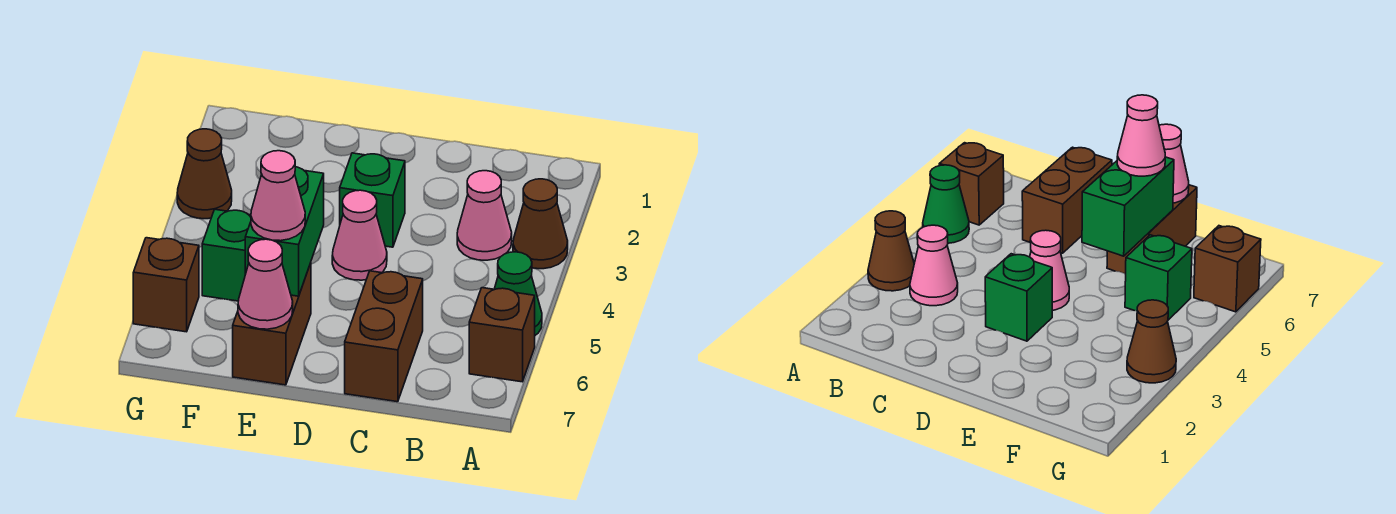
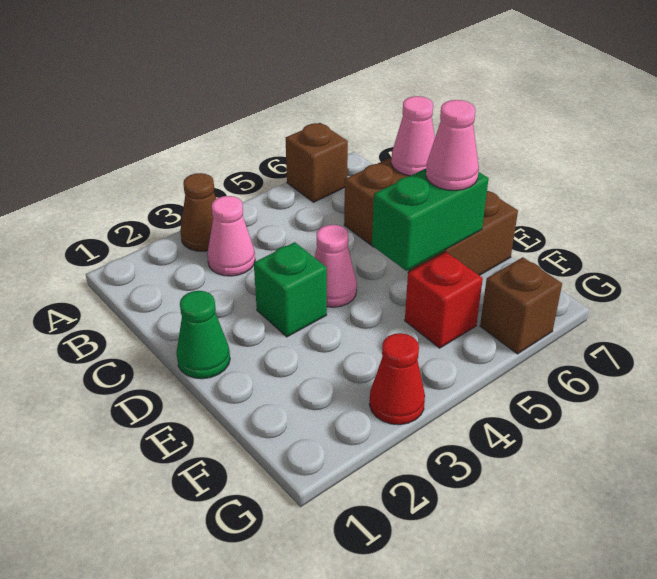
green cone A5 level 1 -> green cone D1 level 1
pink cone E7 level 2 -> pink cone C7 level 2
green brick F5 level 1 -> red brick F5 level 1
brown cone G3 level 1 -> red cone G3 level 1

